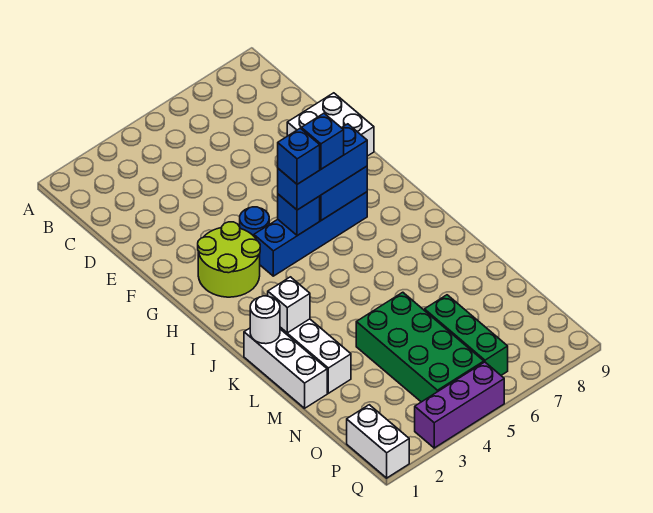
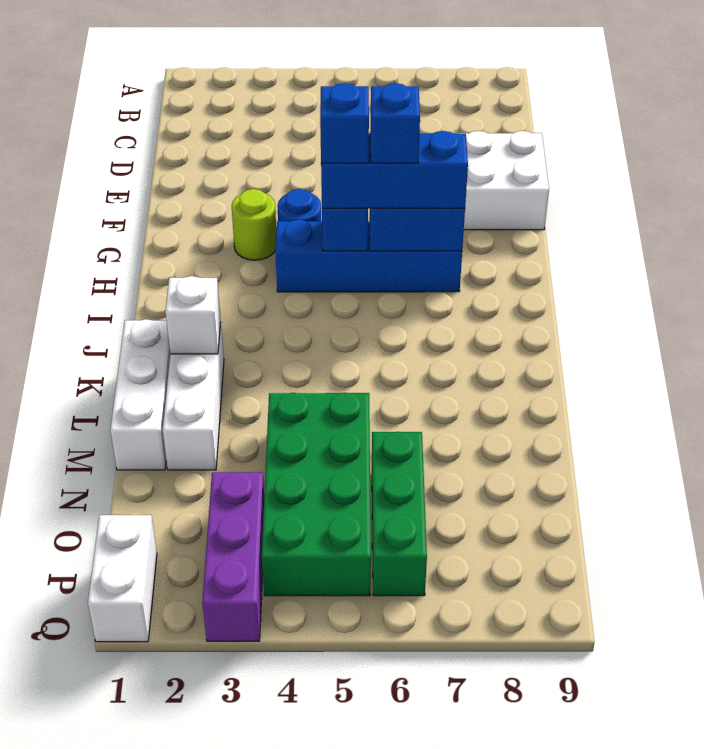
lime round brick G2:H3 level 1 -> lime round brick G3 level 1
white round brick K1 level 2 -> none
purple brick Q3:Q5 level 1 -> purple brick O3:Q3 level 1

